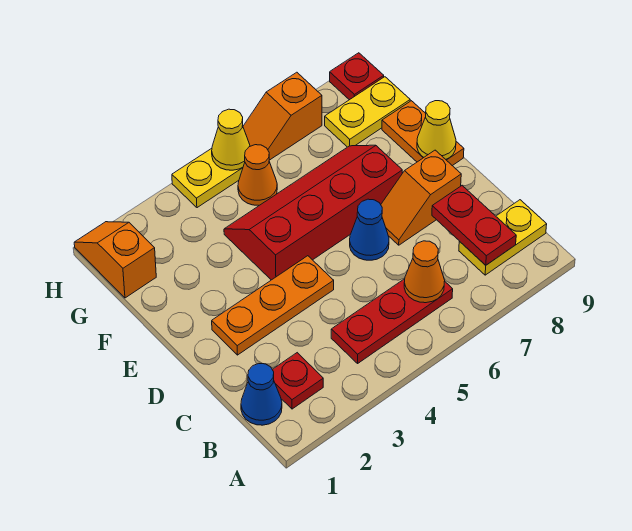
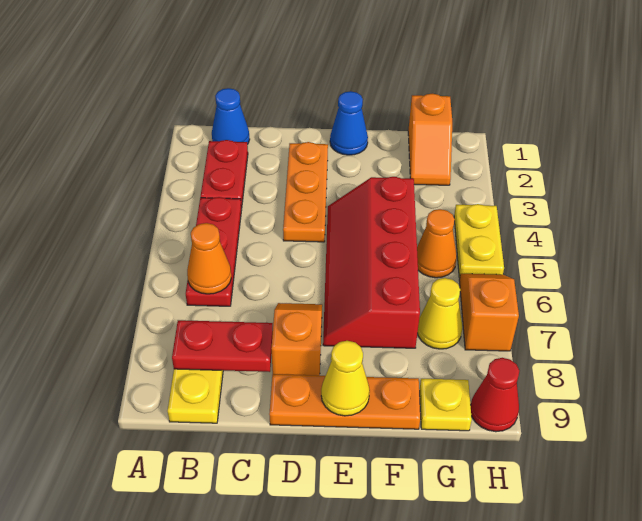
red plate B2 level 1 -> red plate B2:B3 level 1
blue cone D6 level 1 -> blue cone E1 level 1
red slope E4:F7 level 1 top E -> red slope E4:F7 level 1 top F
orange plate E9:F9 level 1 -> orange plate D9:F9 level 1
orange slope G1:H1 level 1 top G -> orange slope G1:G2 level 1 top 1
yellow plate G8:G9 level 1 -> yellow plate G9 level 1
yellow cone H5 level 2 -> yellow cone G7 level 1
red plate H9 level 1 -> red cone H9 level 1

